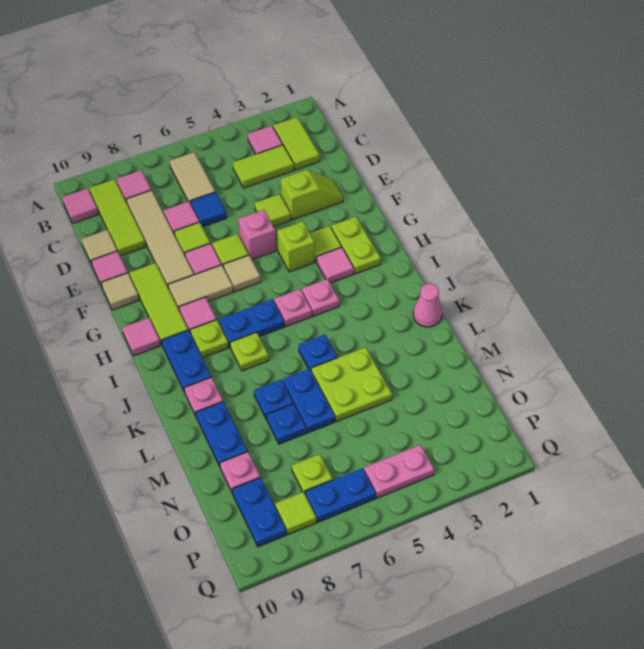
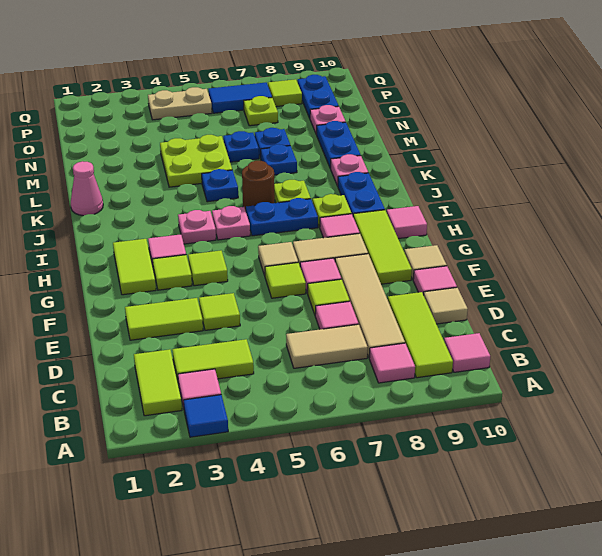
tan tile B6:C6 level 1 -> tan tile C6:C7 level 1
blue tile D6 level 1 -> blue tile A3 level 1
lime slope E2:E3 level 1 top 3 -> lime tile E2:E3 level 1
pink brick F5 level 1 -> none
lime plate G2:H2 level 1 -> lime tile G2:H2 level 1
lime brick G4 level 1 -> lime tile G4 level 1
none -> brown round brick J6 level 1
blue plate L6:M6 level 1 -> blue plate M6 level 1
pink plate P4:P5 level 1 -> tan plate P4:P5 level 1
blue plate P6:P7 level 1 -> blue tile P6:P7 level 1

